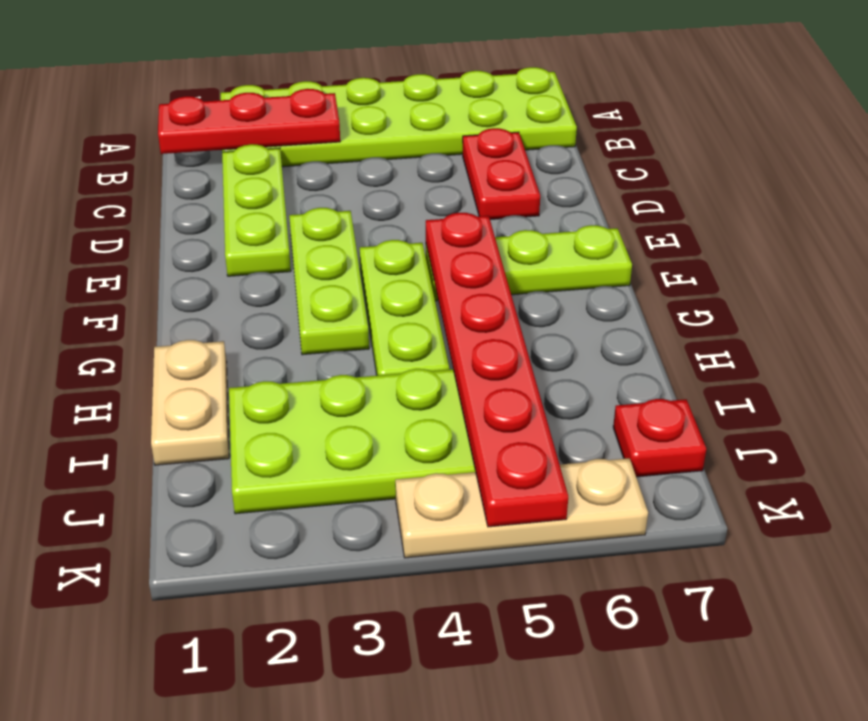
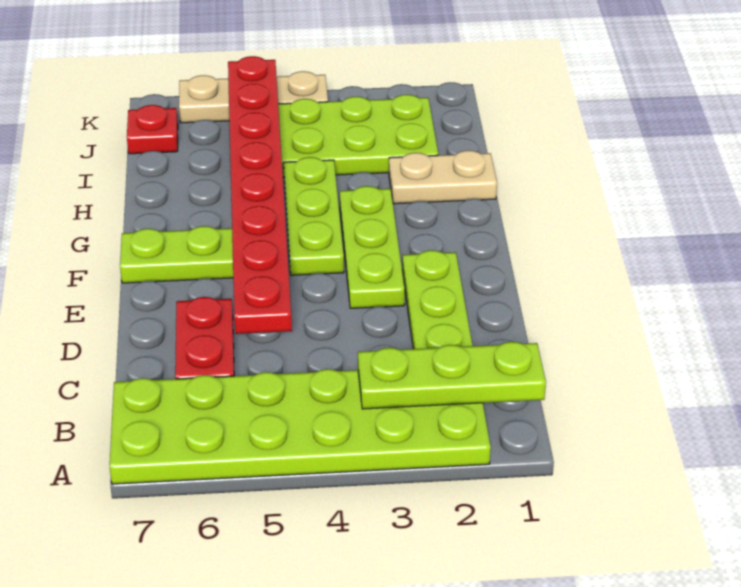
red plate B1:B3 level 2 -> lime plate B1:B3 level 2
red plate F5:K5 level 2 -> red plate D5:K5 level 2
tan plate H1:I1 level 1 -> tan plate H1:H2 level 1

